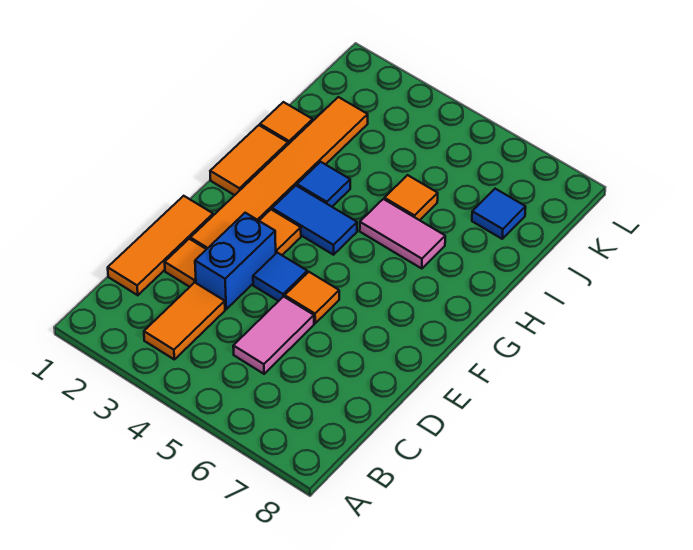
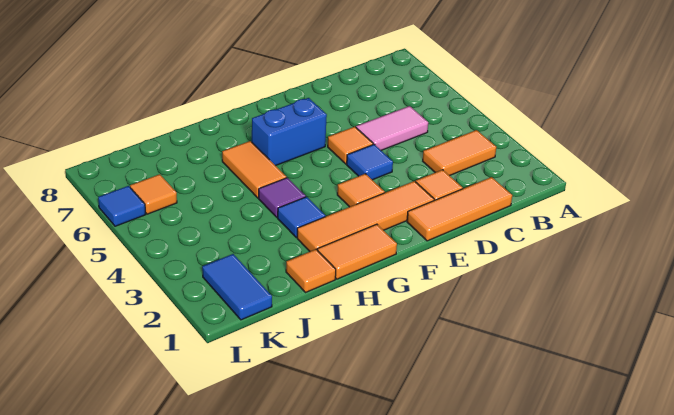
blue brick D3:E3 level 1 -> blue brick F6:G6 level 1
orange tile E2:J2 level 1 -> orange tile E2:H2 level 1
blue tile G3:G4 level 1 -> blue tile K1:K2 level 1
none -> purple tile H4 level 1
pink tile H5:H6 level 1 -> orange tile H5:H6 level 1
orange tile I5 level 1 -> orange tile K6 level 1
blue tile J7 level 1 -> blue tile L6 level 1

